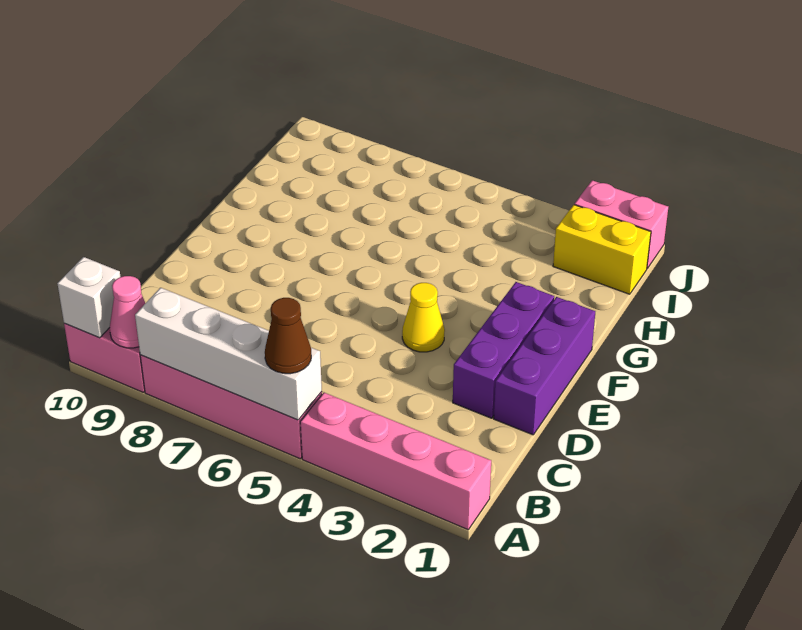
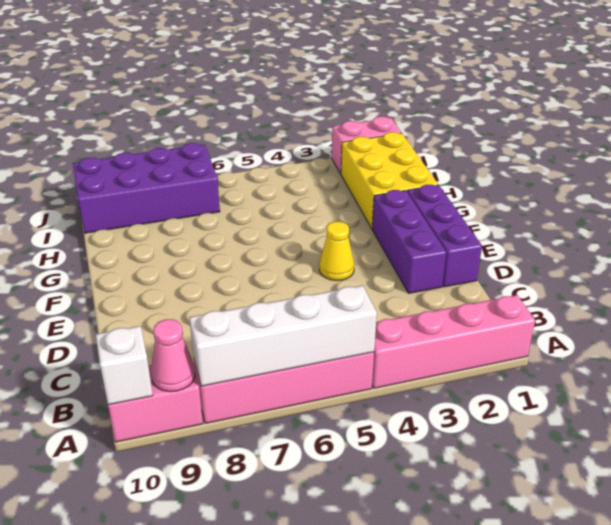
brown cone A5 level 3 -> none
yellow brick I1:I2 level 1 -> yellow brick G1:I2 level 1
none -> purple brick I7:J10 level 1

